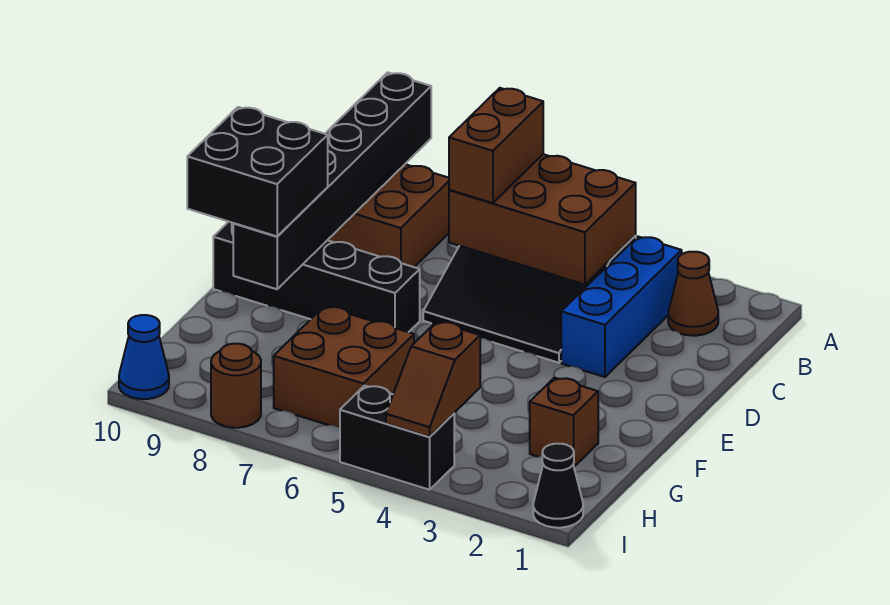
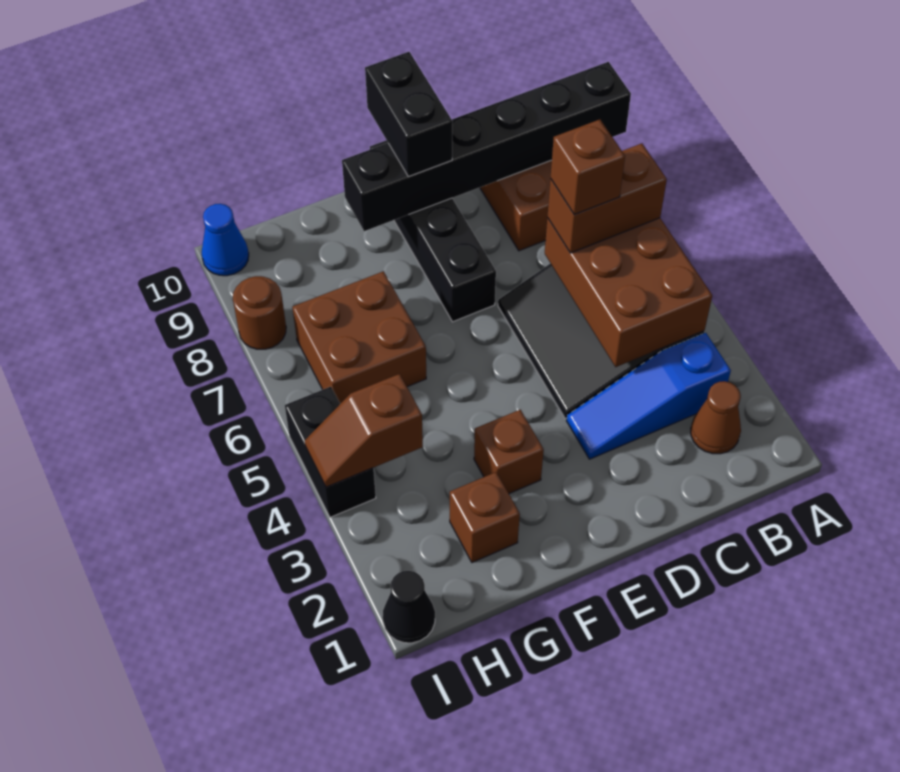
blue brick B3:D3 level 1 -> blue slope B3:D3 level 1 top B
none -> brown brick C6 level 4
black brick E9:F10 level 3 -> black brick E9:E10 level 3
none -> brown brick F3 level 1

